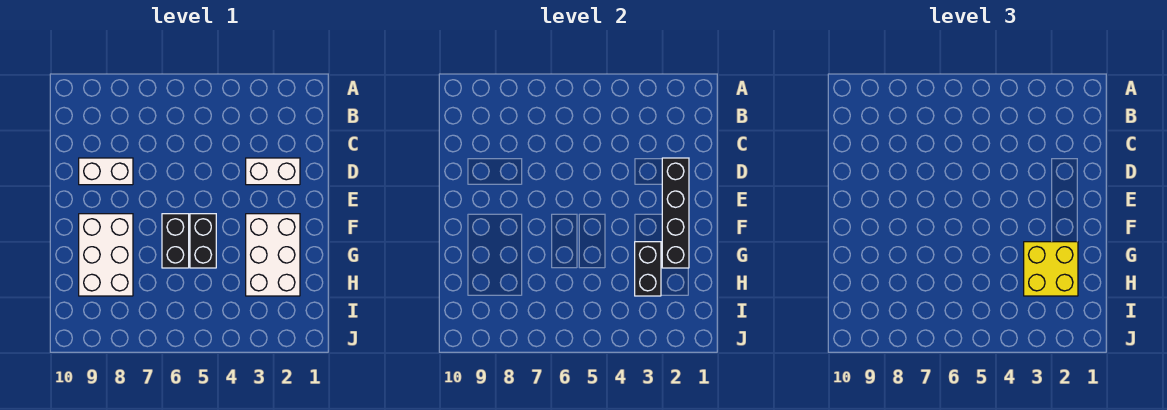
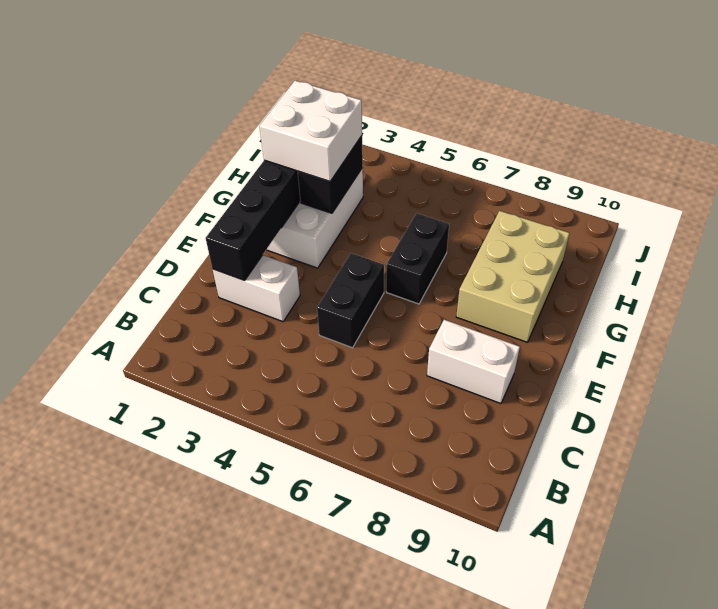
black brick F5:G5 level 1 -> black brick D5:E5 level 1
white brick F8:H9 level 1 -> tan brick F8:H9 level 1
yellow brick G2:H3 level 3 -> white brick G2:H3 level 3

